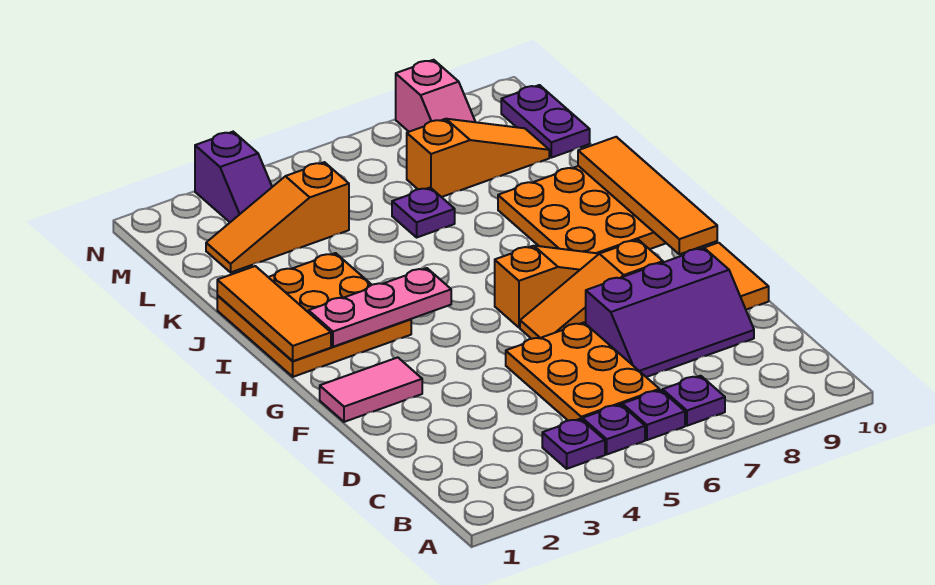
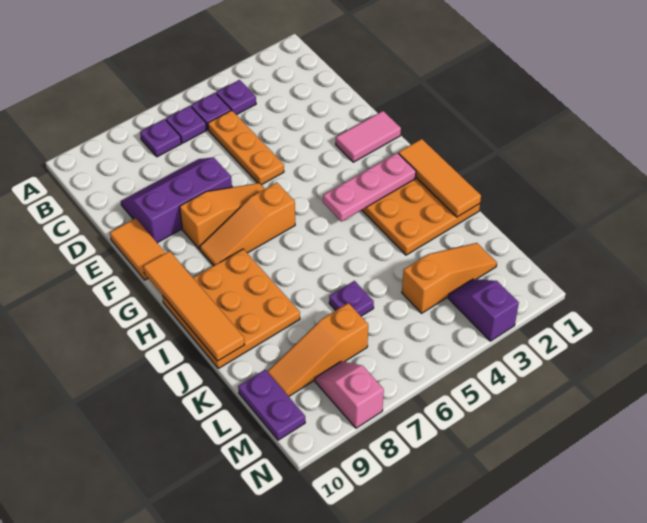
orange plate C5:E6 level 1 -> orange plate C5:E5 level 1

